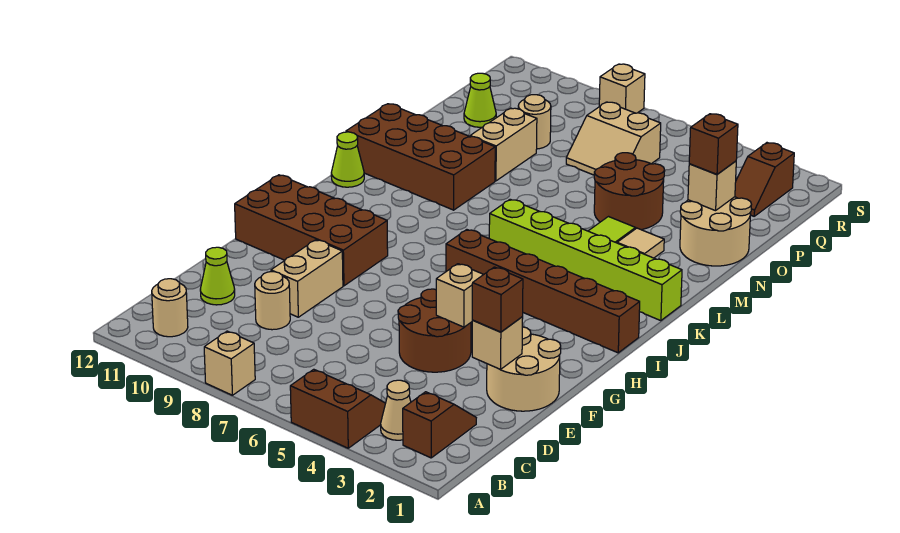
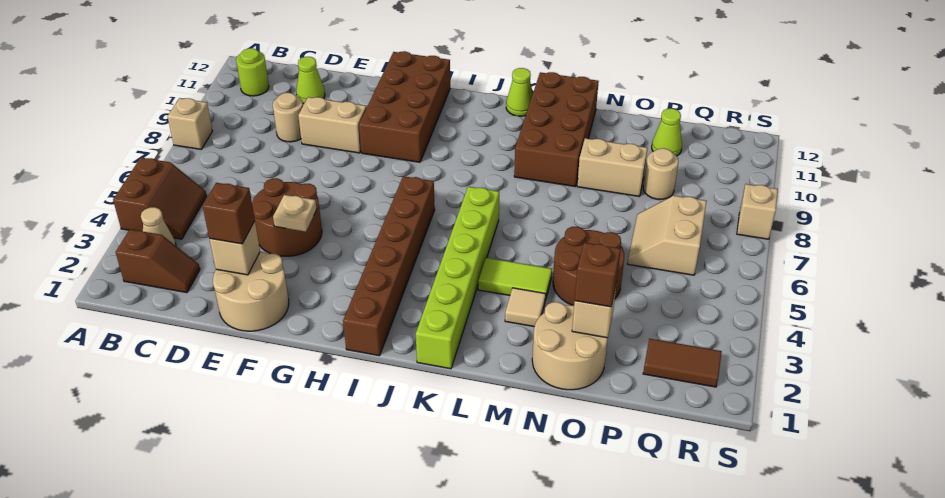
tan round brick B11 level 1 -> lime round brick B11 level 1
tan brick F4 level 2 -> tan plate F4 level 2
brown slope Q2:R2 level 1 top R -> brown tile Q2:R2 level 1

